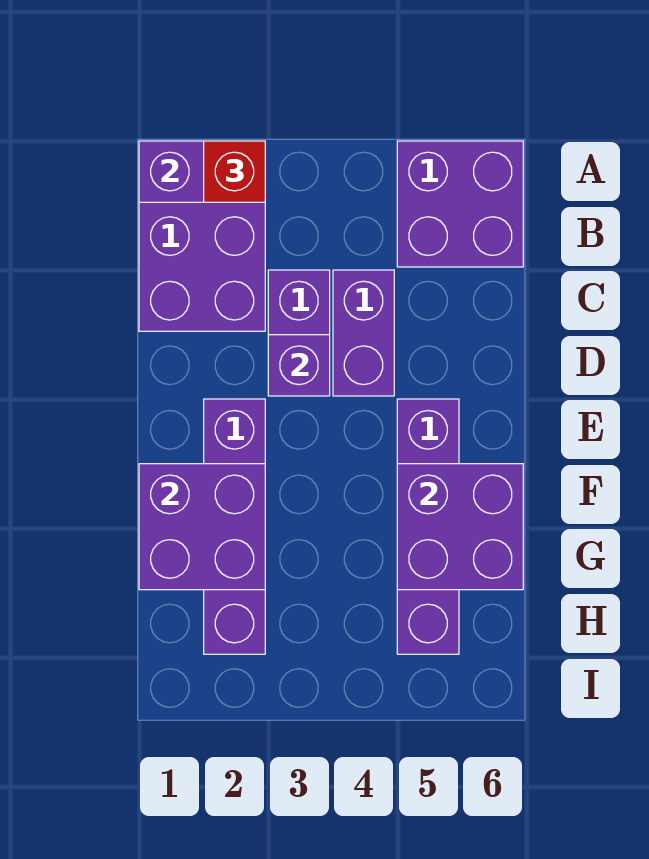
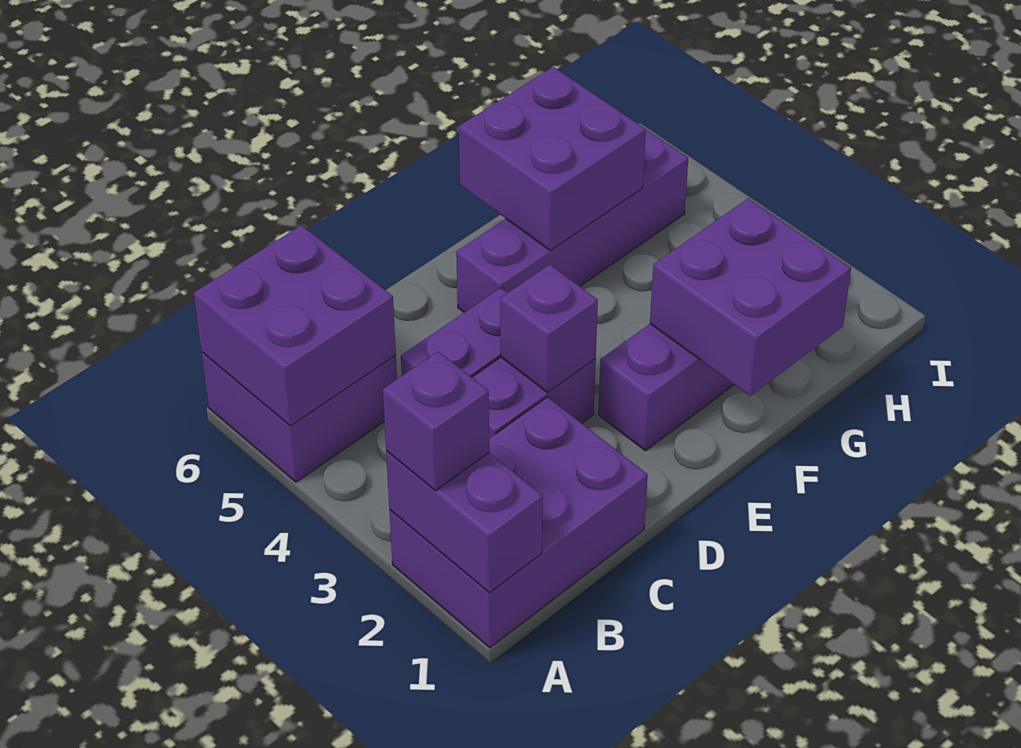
red brick A2 level 3 -> purple brick A2 level 3
none -> purple brick A5:B6 level 2

